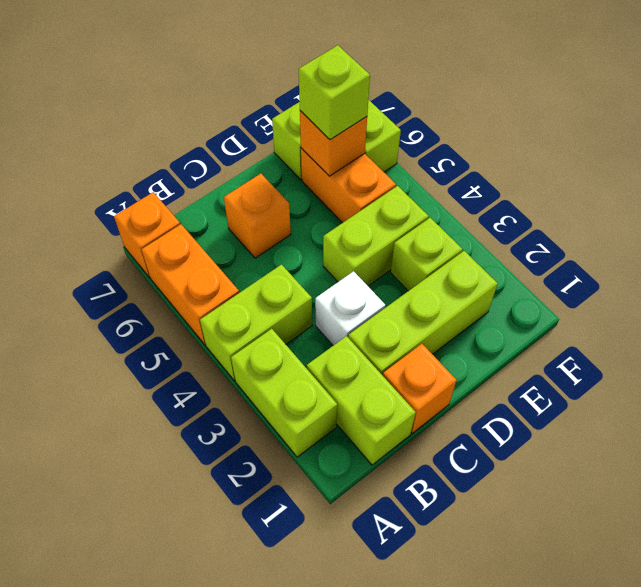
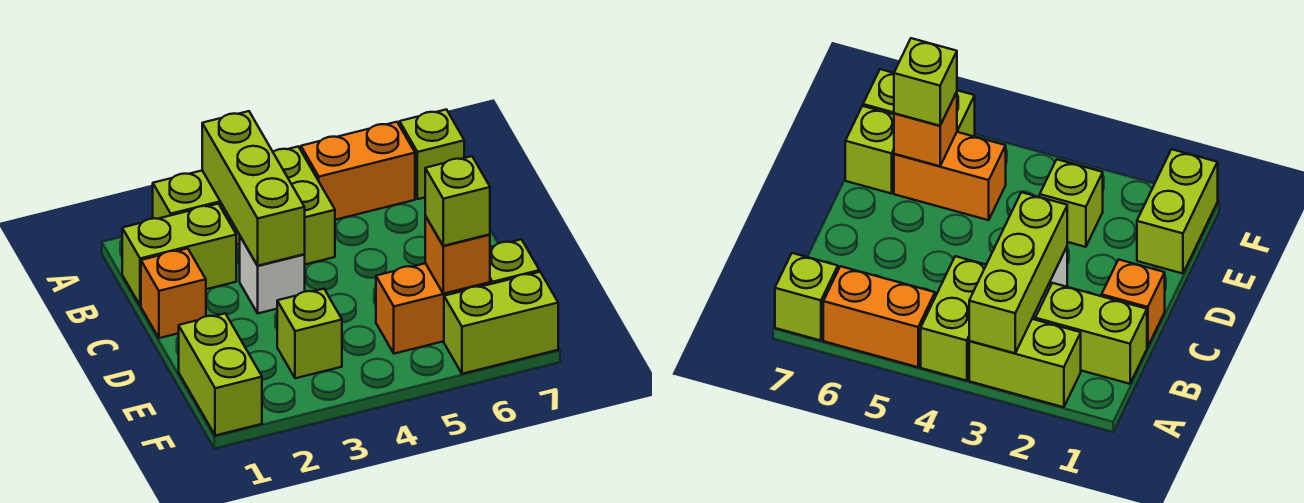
orange brick A7 level 1 -> lime brick A7 level 1
lime brick C2:E2 level 1 -> lime brick A3:C3 level 2
orange brick C6 level 1 -> none
lime brick D4:E4 level 1 -> lime brick E1:F1 level 1

